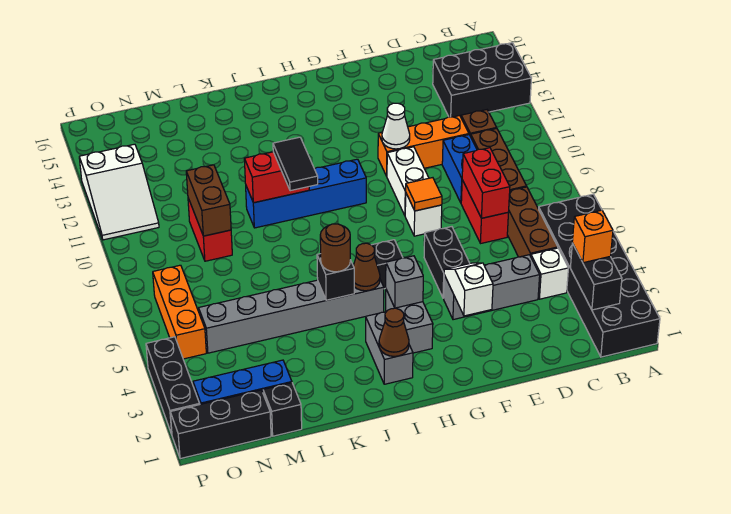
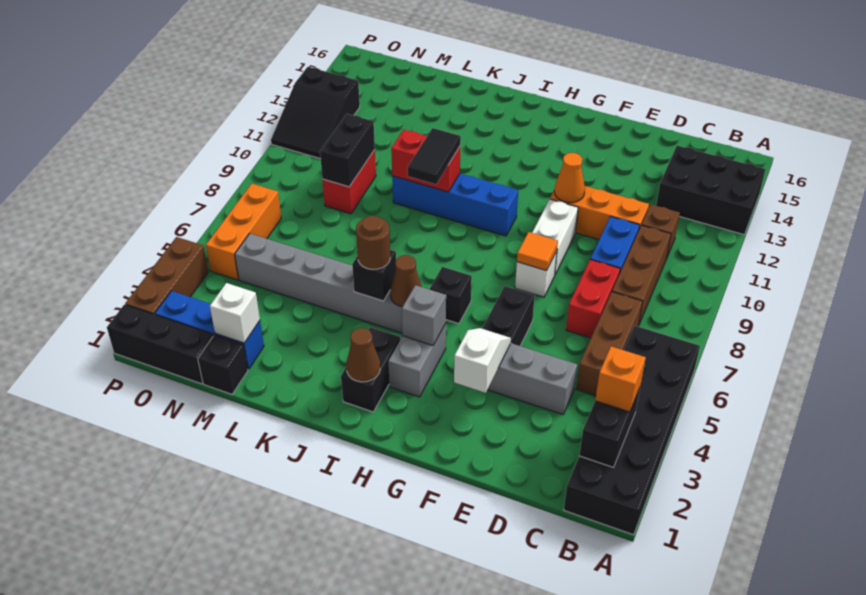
white brick C4 level 1 -> white brick M2 level 2
red brick D7:D8 level 2 -> none
white cone F11 level 2 -> orange cone F11 level 2
grey brick I2:I3 level 1 -> black brick I2:I3 level 1
brown brick M9:M10 level 2 -> black brick M9:M10 level 2
white slope O11:P13 level 1 top 13 -> black slope O11:P13 level 1 top 13
black brick P2:P4 level 1 -> brown brick P2:P4 level 1

